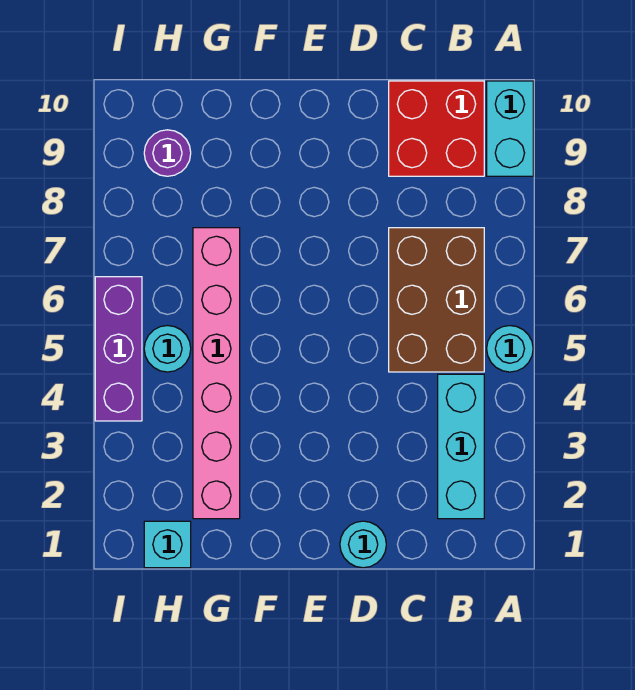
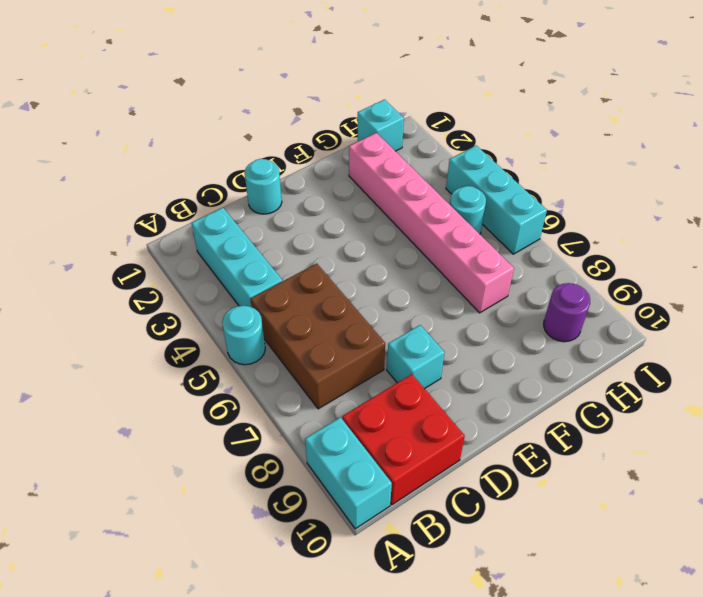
none -> cyan brick D8 level 1
purple brick I4:I6 level 1 -> cyan brick I4:I6 level 1

